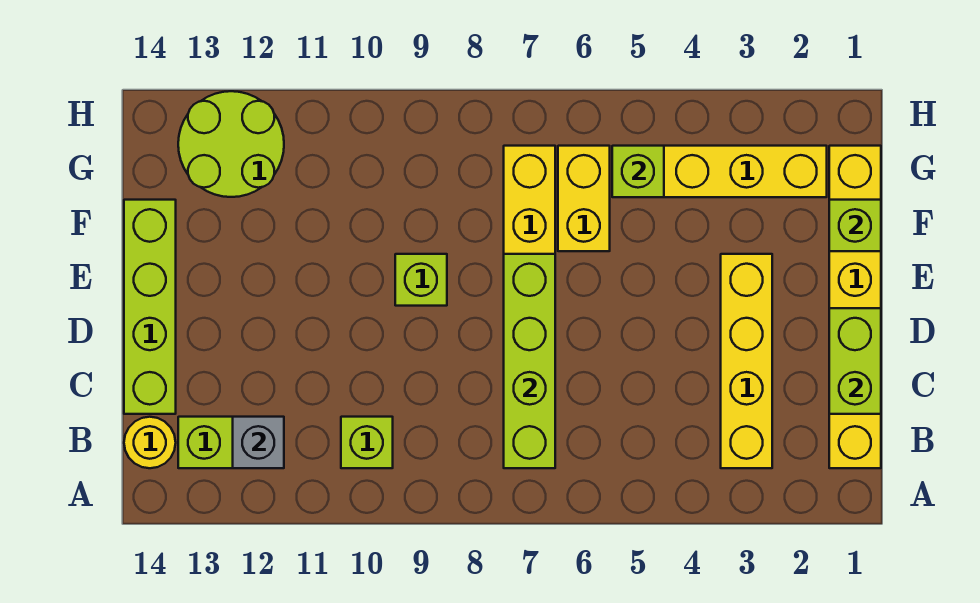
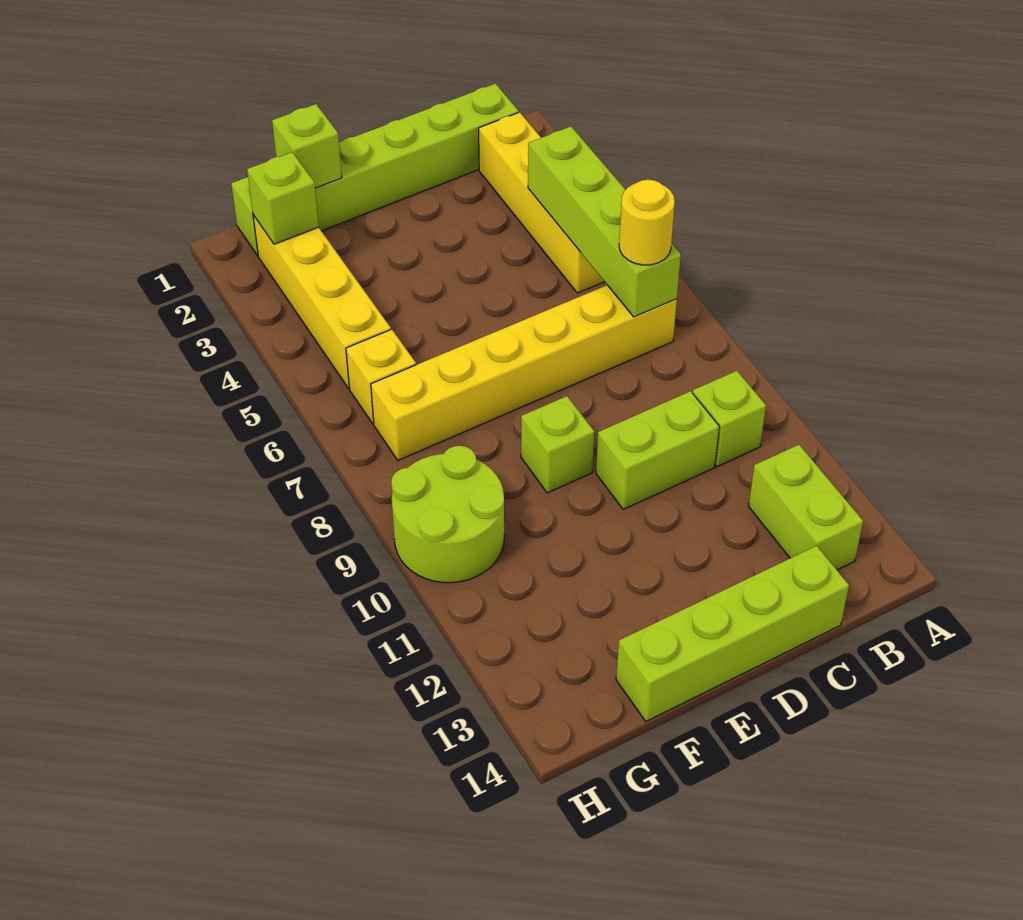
yellow brick B1:G1 level 1 -> lime brick B1:G1 level 1
yellow brick B3:E3 level 1 -> yellow brick B2:B5 level 1
lime brick B7:E7 level 2 -> lime brick B4:B7 level 2
grey brick B12 level 2 -> none
yellow round brick B14 level 1 -> yellow round brick B7 level 3
lime brick C1:D1 level 2 -> lime brick C10:D10 level 1
yellow brick F6:G6 level 1 -> yellow brick G6 level 1
lime brick G5 level 2 -> lime brick G2 level 2
lime round brick G12:H13 level 1 -> lime round brick G9:H10 level 1

